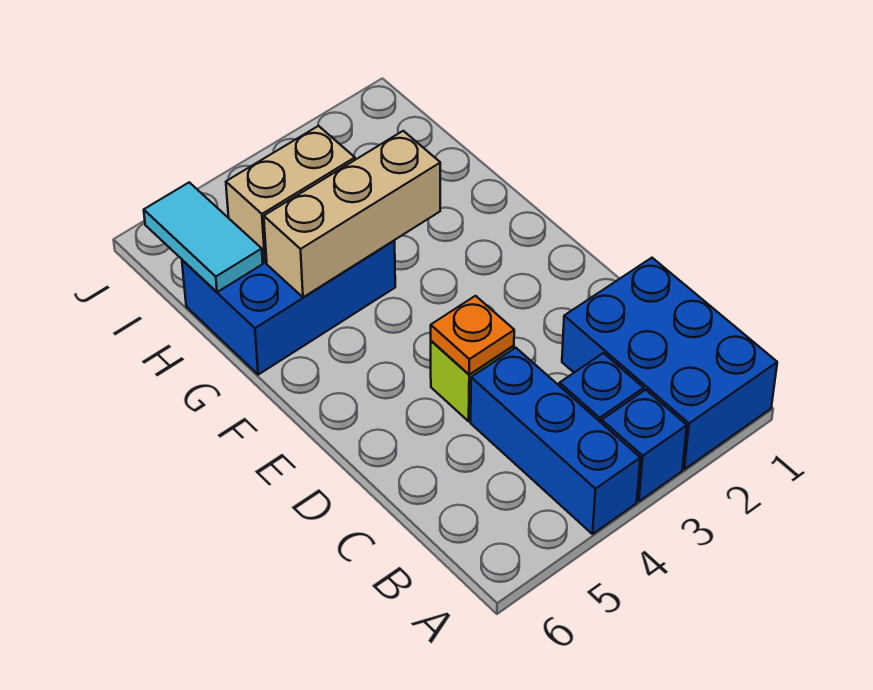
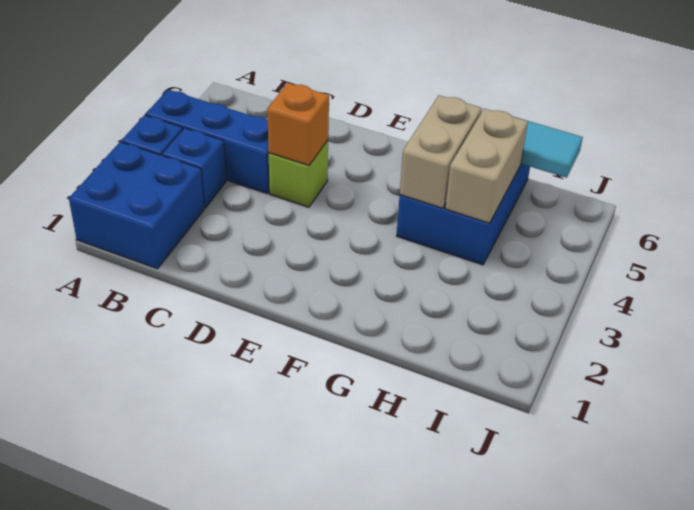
blue brick A1:C2 level 1 -> blue brick A1:B2 level 1
orange plate D4 level 2 -> orange brick D4 level 2
tan brick G3:G5 level 2 -> tan brick G4:G5 level 2

